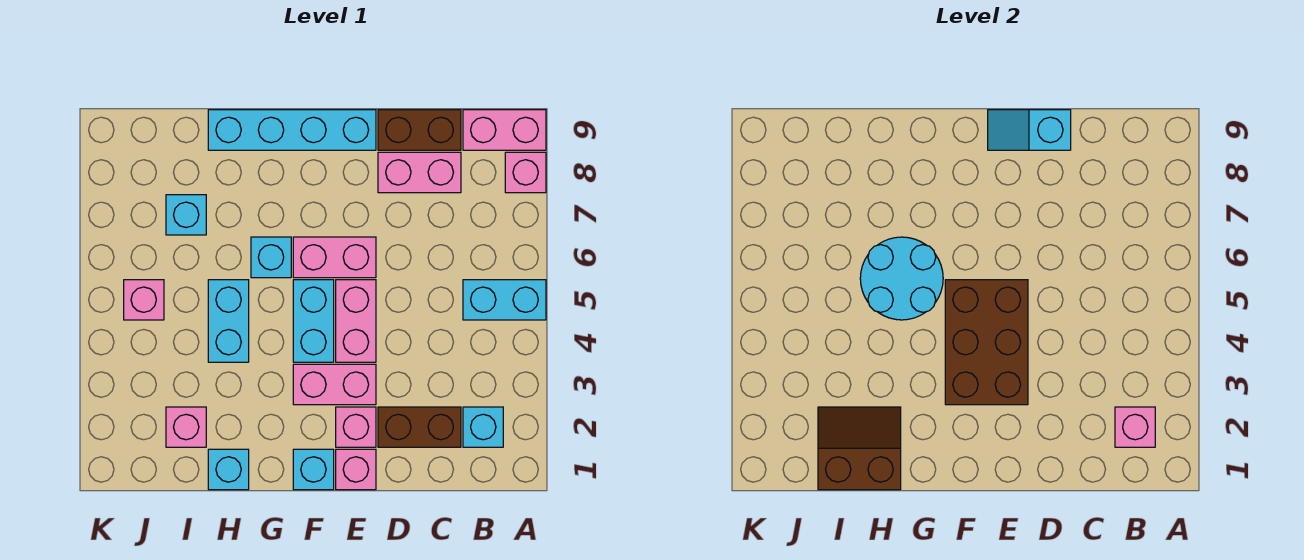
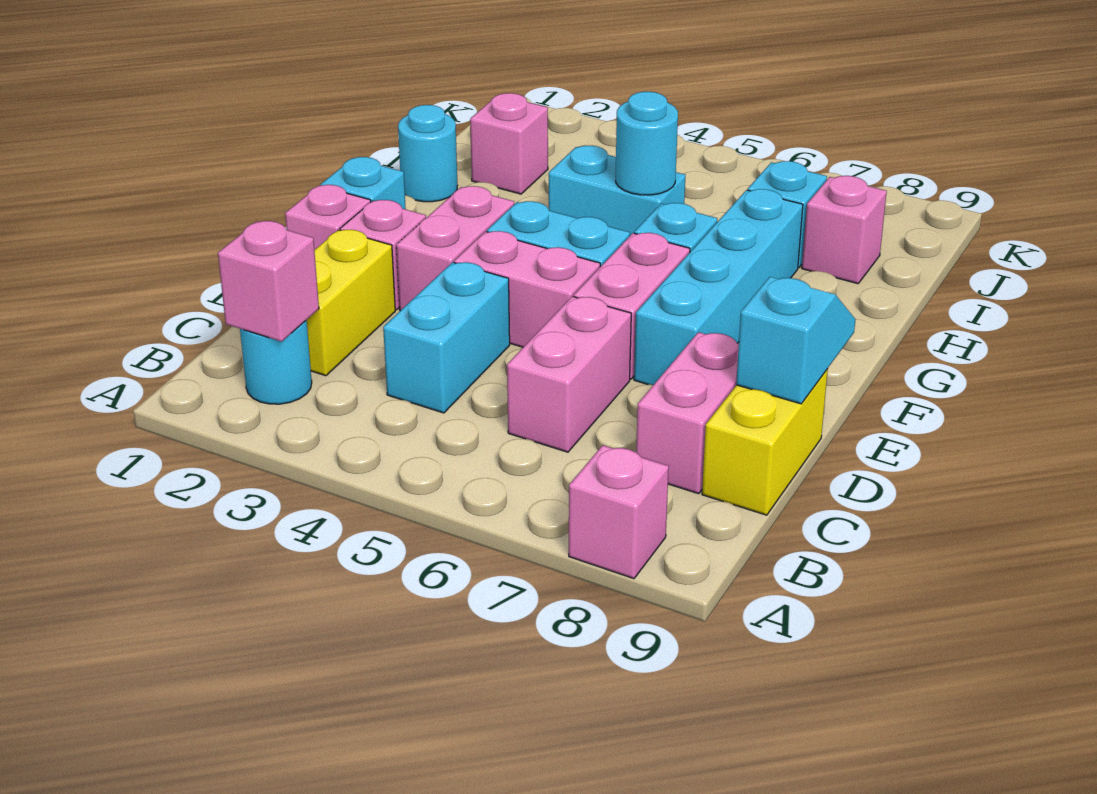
cyan brick A5:B5 level 1 -> cyan brick C4:D4 level 1
pink brick A9:B9 level 1 -> pink brick C6:D6 level 1
cyan brick B2 level 1 -> cyan round brick B2 level 1
brown brick C2:D2 level 1 -> yellow brick C2:D2 level 1
brown brick C9:D9 level 1 -> yellow brick C9:D9 level 1
brown brick E3:F5 level 2 -> none
cyan brick E9:H9 level 1 -> cyan brick E7:H7 level 1
cyan round brick G5:H6 level 2 -> cyan round brick H5 level 2
cyan brick H1 level 1 -> cyan round brick H1 level 1
brown slope H1:I2 level 2 top 1 -> none
pink brick J5 level 1 -> pink brick I8 level 1

